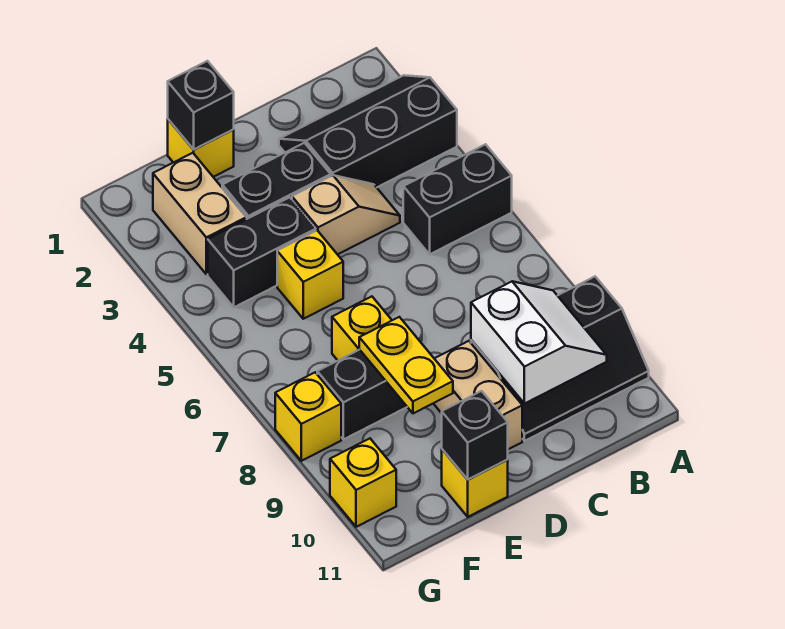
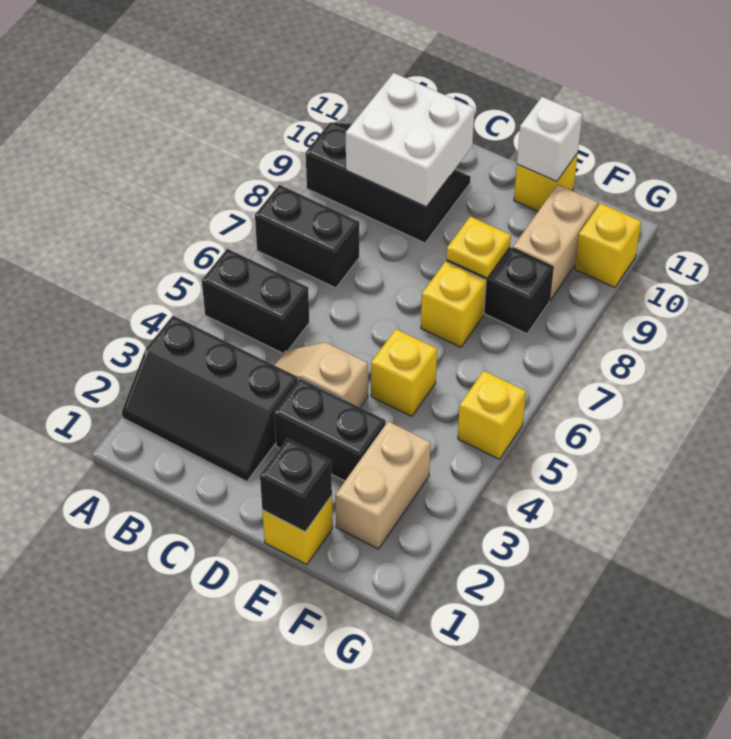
white slope B9:C10 level 2 top C -> white brick B9:C10 level 2
tan brick D9:D10 level 1 -> tan brick F9:F10 level 1
black brick E4:F4 level 1 -> black brick A7:B7 level 1
yellow plate E8:E9 level 2 -> yellow plate E8 level 2
black brick E11 level 2 -> white brick E11 level 2
yellow brick G8 level 1 -> yellow brick G5 level 1

